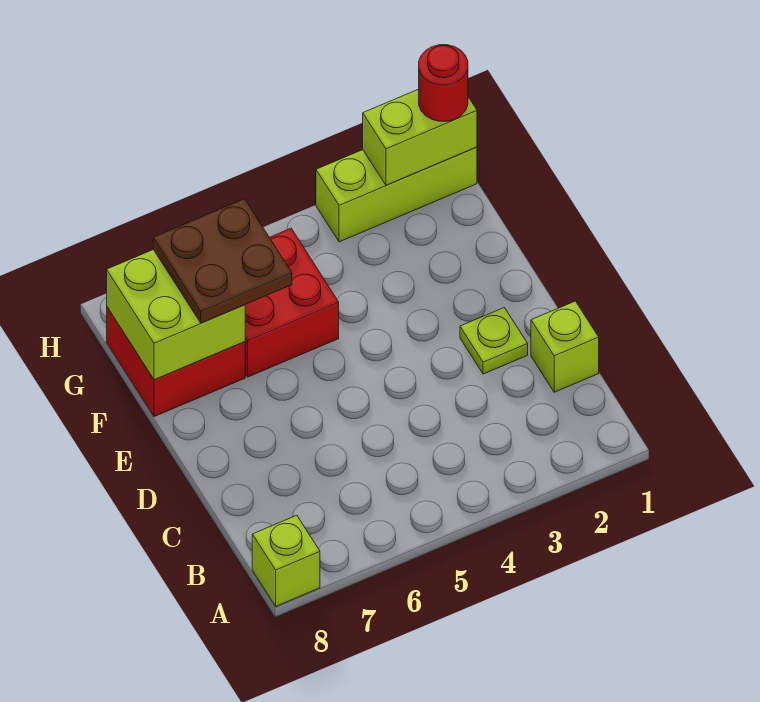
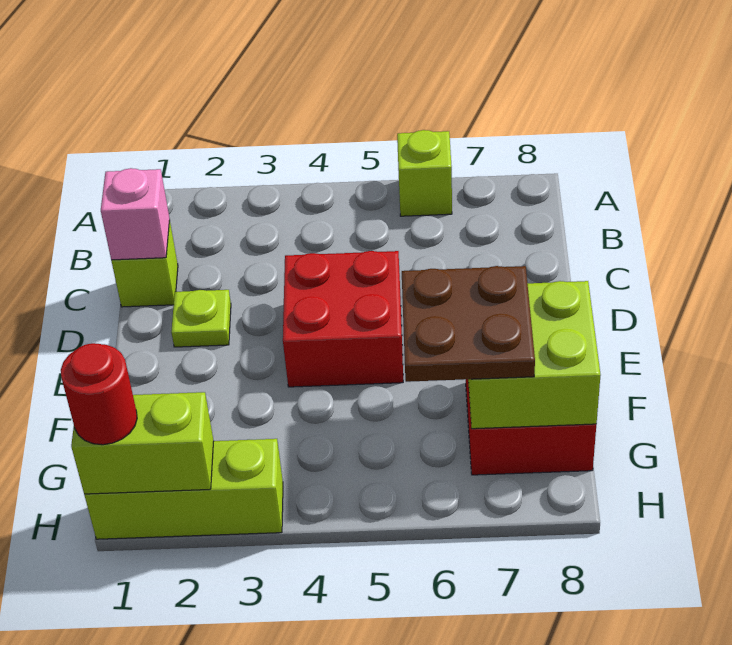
lime brick A8 level 1 -> lime brick A6 level 1
none -> pink brick C1 level 2
red brick F5:G6 level 1 -> red brick D4:E5 level 1

